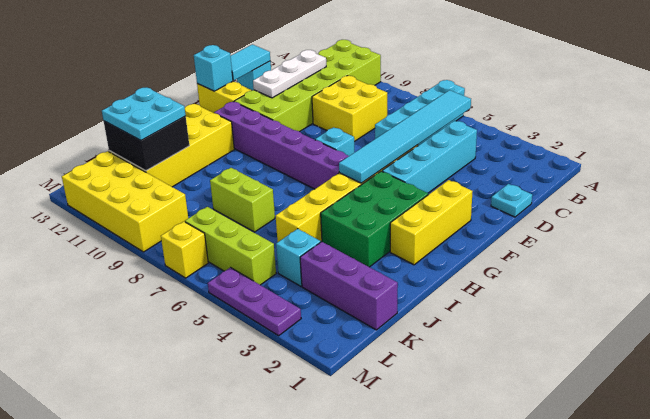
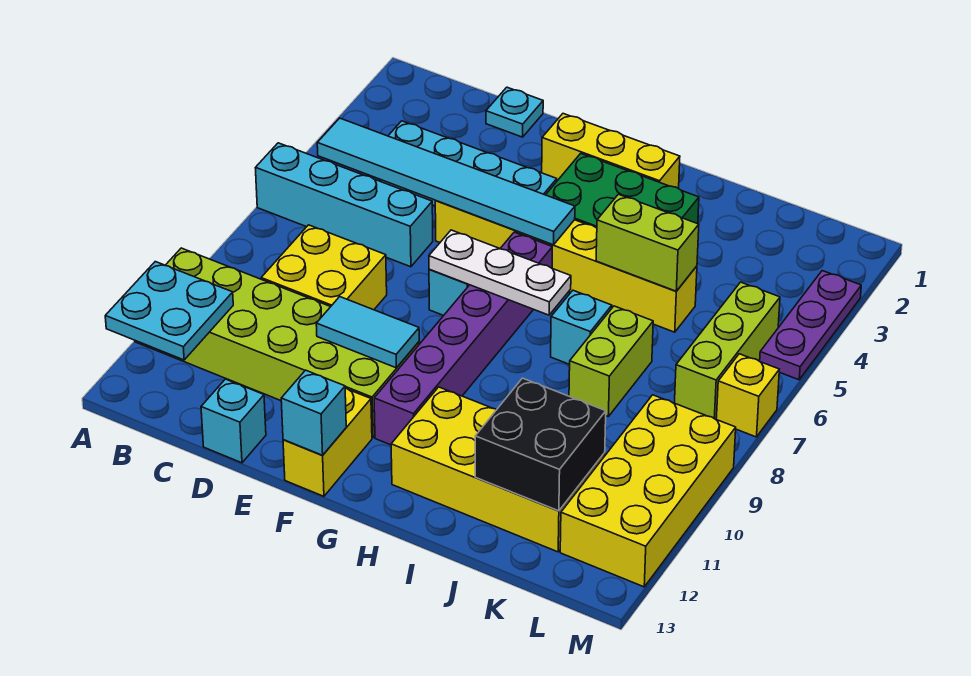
white plate C11:E11 level 2 -> white plate F7:H7 level 2
cyan tile D13:E13 level 2 -> cyan tile E10:F10 level 2
none -> lime brick I5:J5 level 2
cyan plate J11:K12 level 3 -> cyan plate A11:B12 level 2
purple brick K1:K3 level 1 -> none
cyan brick K4 level 1 -> cyan brick I7 level 1

